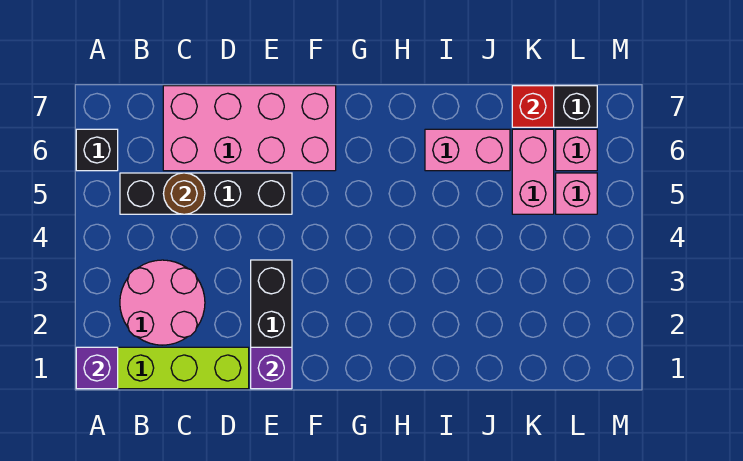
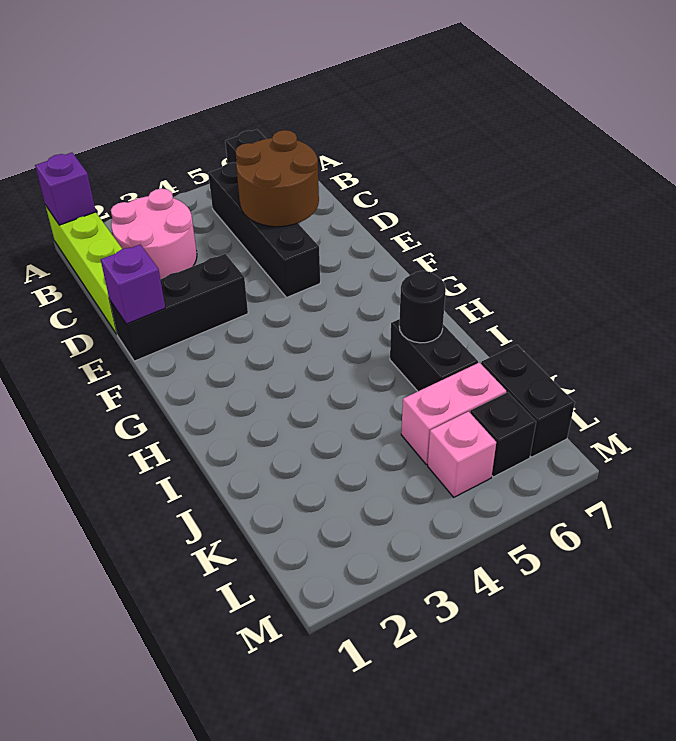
brown round brick C5 level 2 -> brown round brick C5:D6 level 2
pink brick C6:F7 level 1 -> none
pink brick I6:J6 level 1 -> black brick I6:J6 level 1
none -> black round brick I6 level 2
red brick K7 level 2 -> none
pink brick L6 level 1 -> black brick L6 level 1

